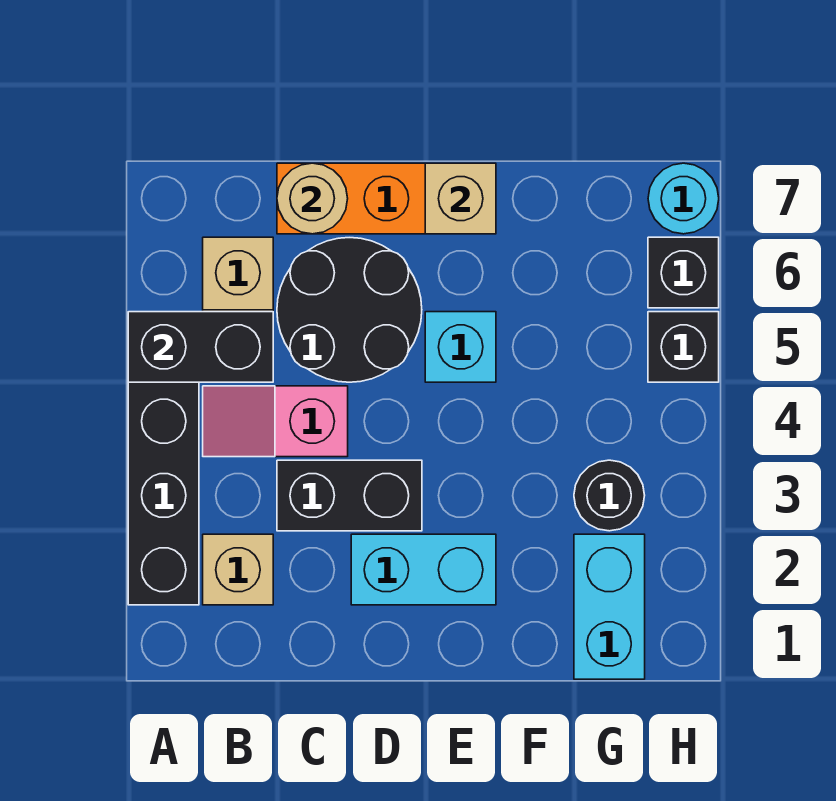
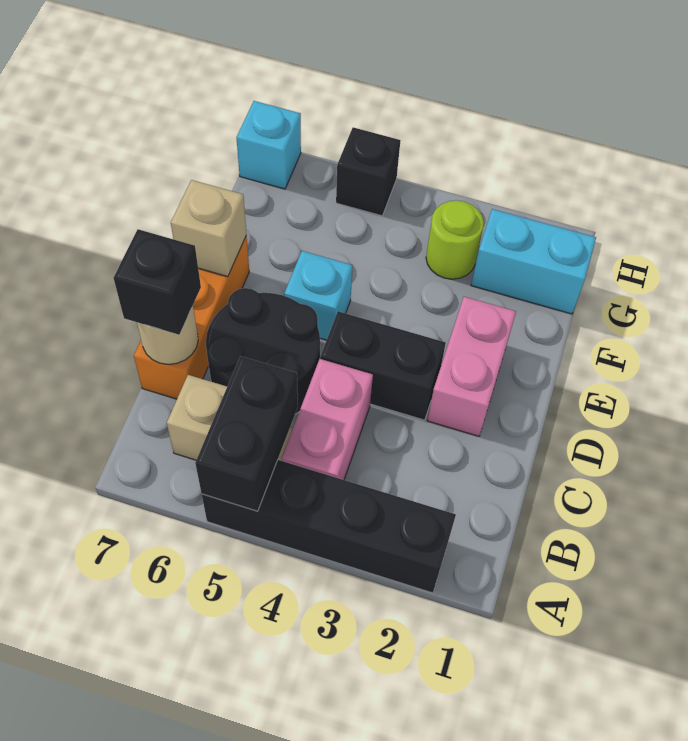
tan brick B2 level 1 -> none
pink slope B4:C4 level 1 top C -> pink brick B4:C4 level 1
black brick C3:D3 level 1 -> black brick D3:D4 level 1
cyan brick D2:E2 level 1 -> pink brick D2:E2 level 1
black round brick G3 level 1 -> lime round brick G3 level 1
black brick H6 level 1 -> black brick C7 level 3
cyan round brick H7 level 1 -> cyan brick H7 level 1

